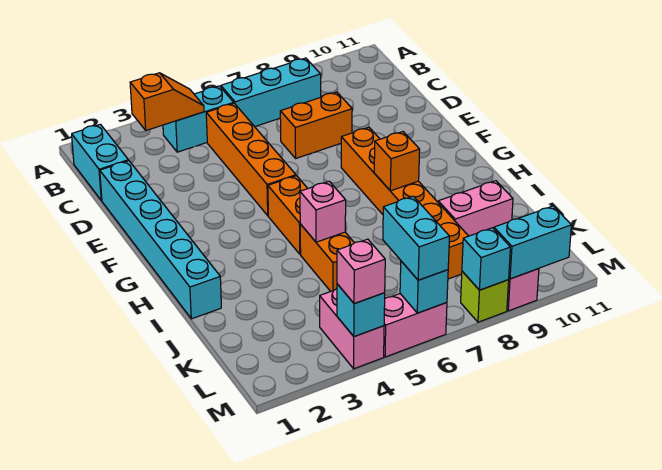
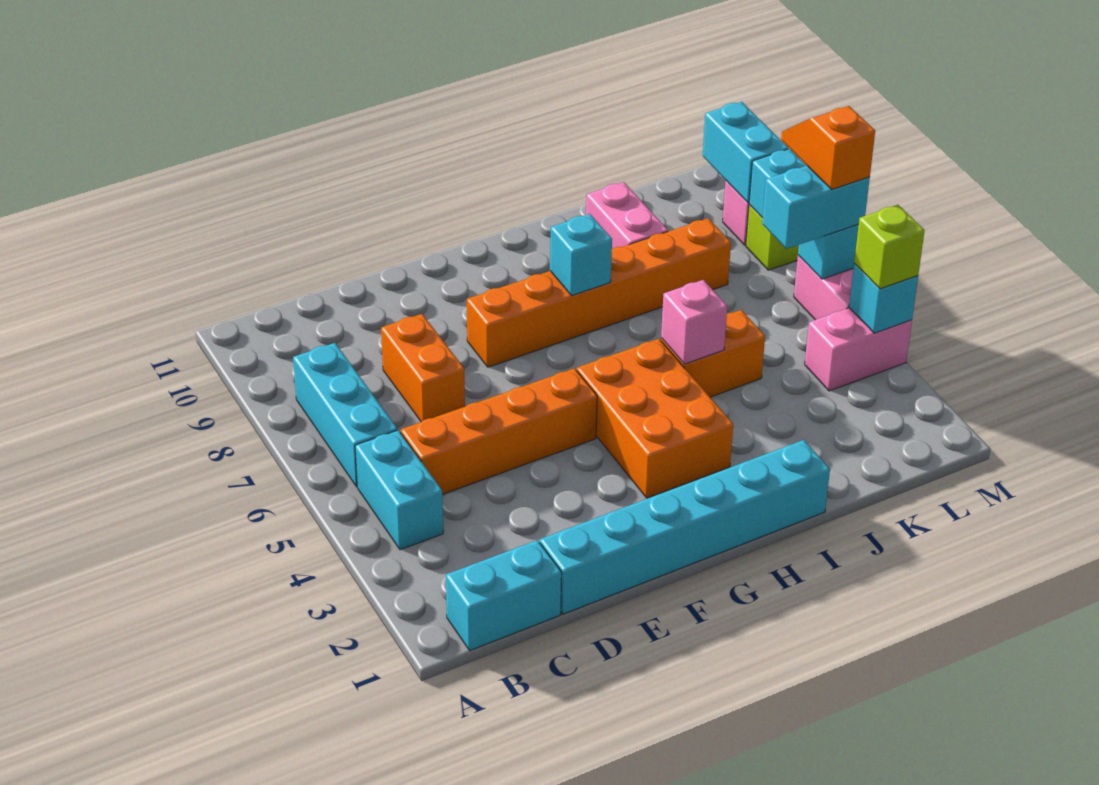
orange slope B3:B4 level 2 top 3 -> orange slope M6:M7 level 4 top 6
orange brick G5:H5 level 1 -> orange brick G3:H5 level 1
orange brick H8 level 2 -> cyan brick H8 level 2
pink brick M4 level 3 -> lime brick M4 level 3

